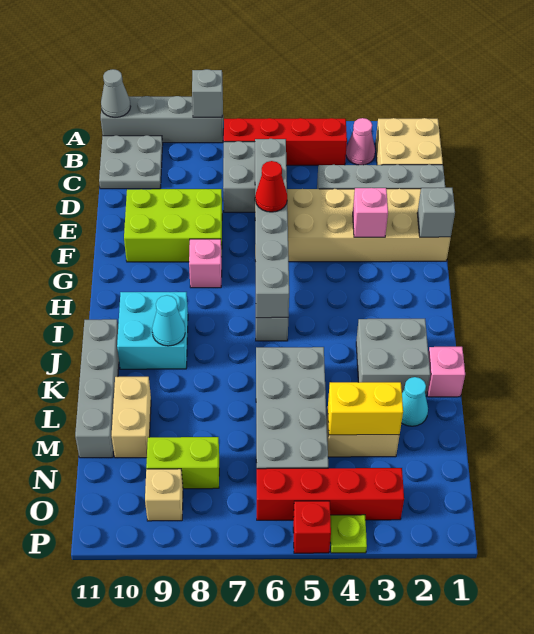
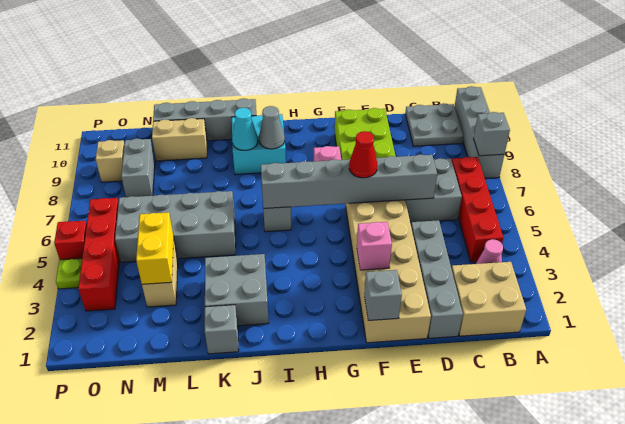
grey cone A11 level 2 -> grey cone I9 level 2
pink brick K1 level 1 -> grey brick K1 level 1
cyan cone L2 level 1 -> none
lime brick N8:N9 level 1 -> grey brick N8:N9 level 1

